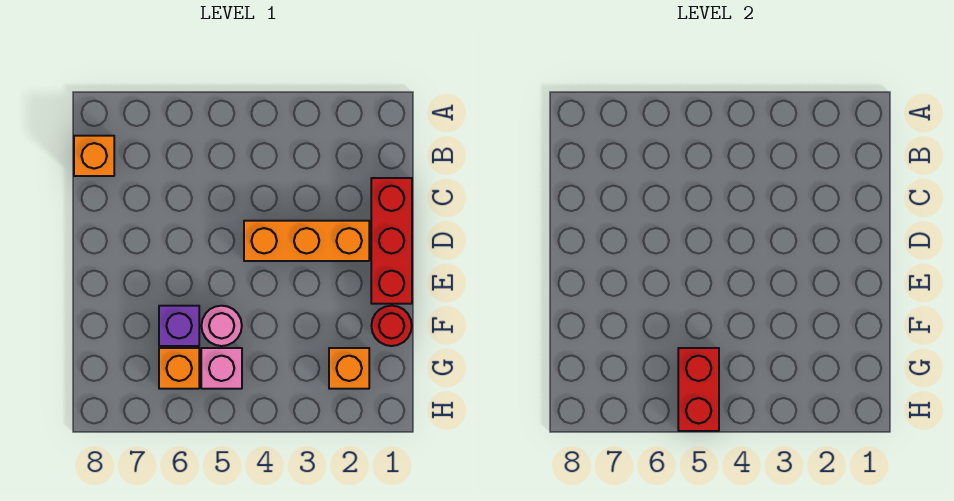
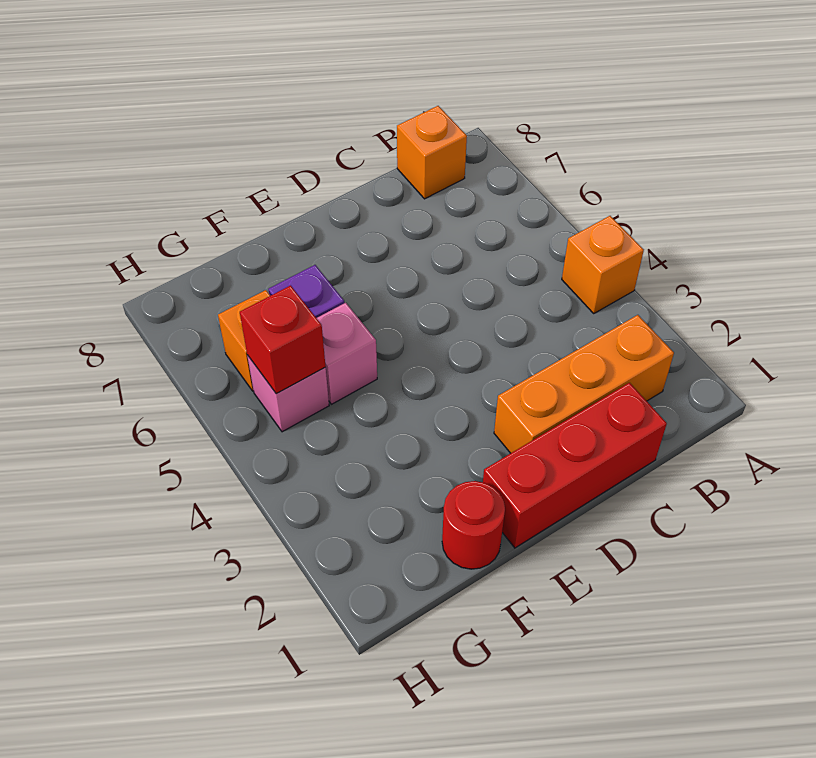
orange brick D2:D4 level 1 -> orange brick B2:D2 level 1
pink round brick F5 level 1 -> pink brick F5 level 1
orange brick G2 level 1 -> orange brick A4 level 1
red brick G5:H5 level 2 -> red brick G5 level 2

